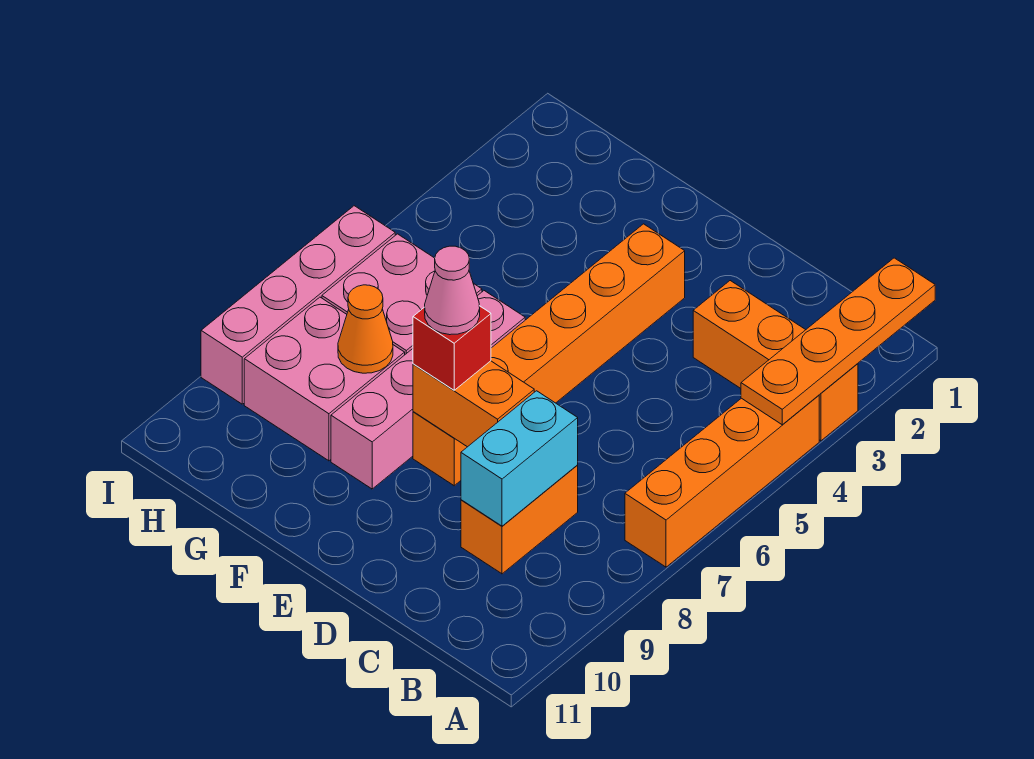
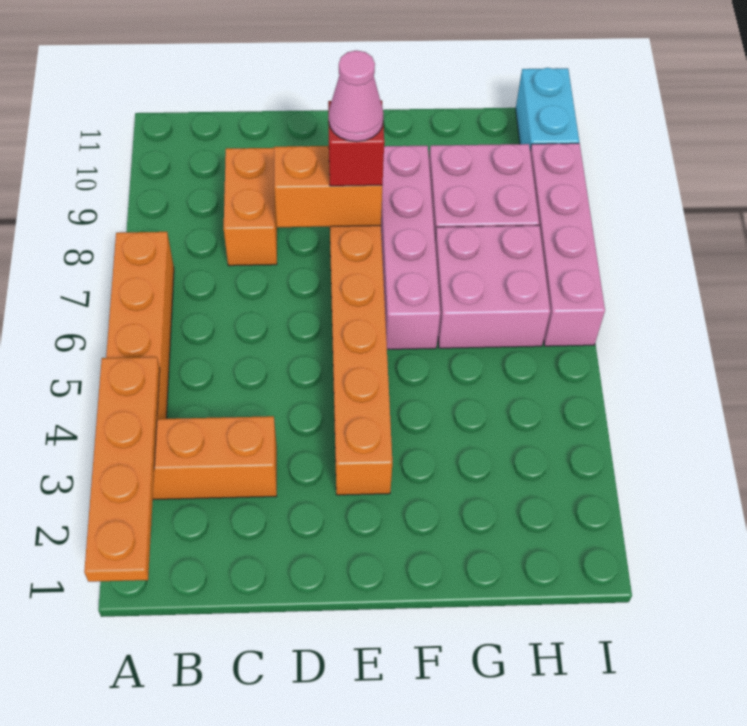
cyan brick C8:C9 level 2 -> cyan brick I10:I11 level 1
orange cone G8 level 2 -> none

